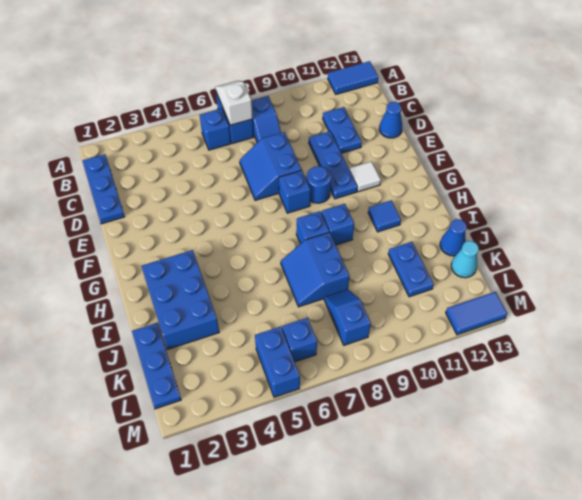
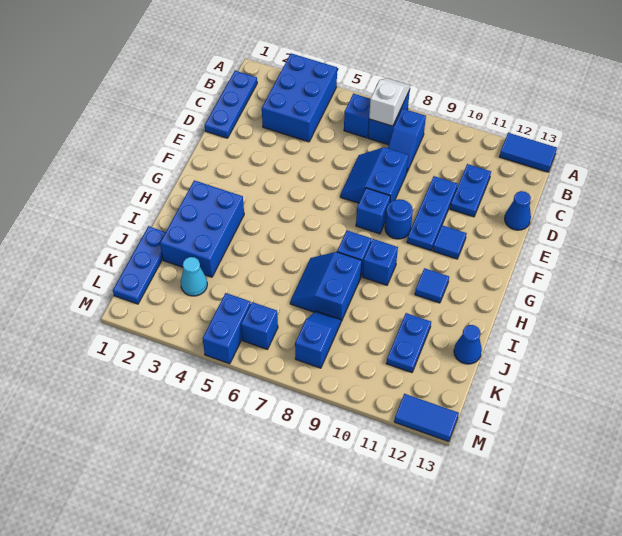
none -> blue brick A3:C4 level 1
white tile F11 level 1 -> blue tile F11 level 1
cyan cone K13 level 1 -> cyan cone K3 level 1

